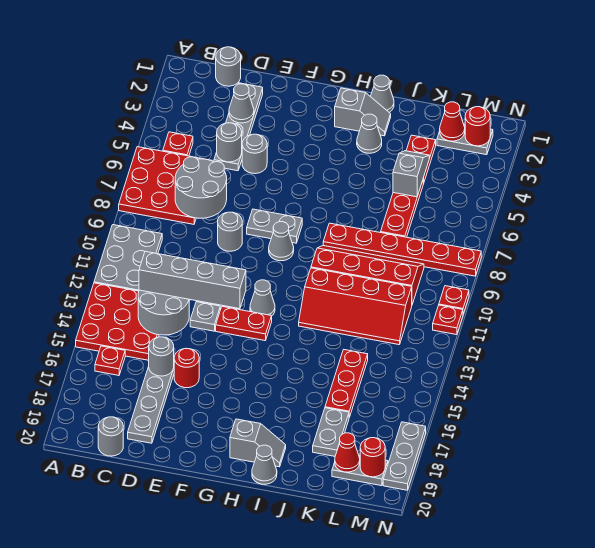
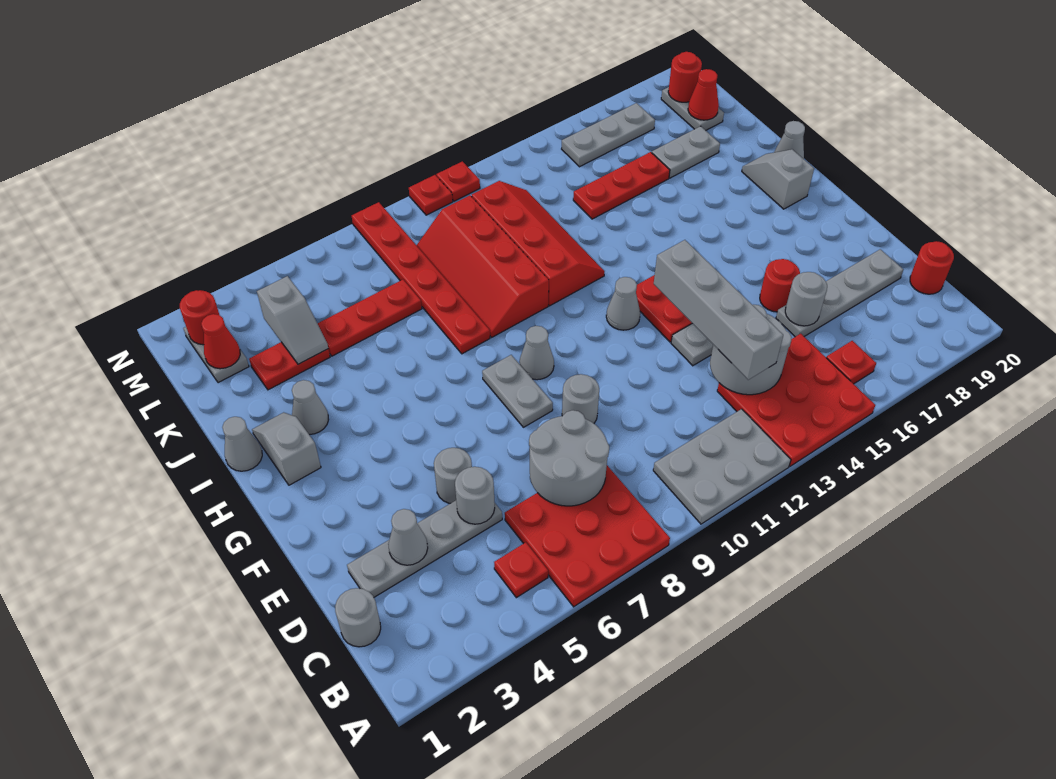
grey round brick C20 level 1 -> red round brick C20 level 1
grey slope K4:K5 level 2 top 5 -> grey slope K4:L4 level 2 top L
grey plate N17:N19 level 1 -> grey plate M15:M17 level 1

